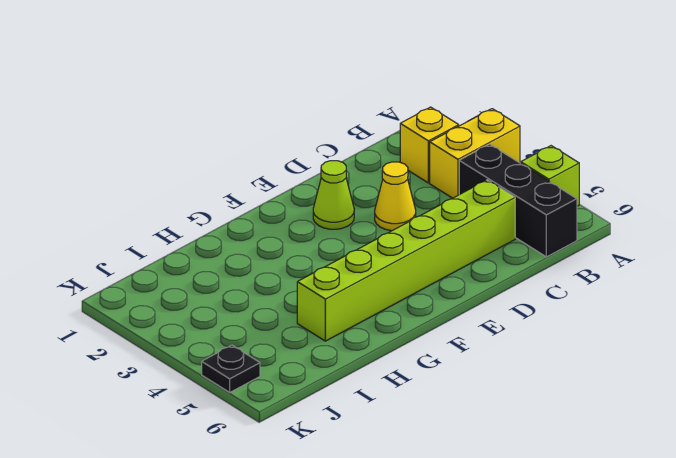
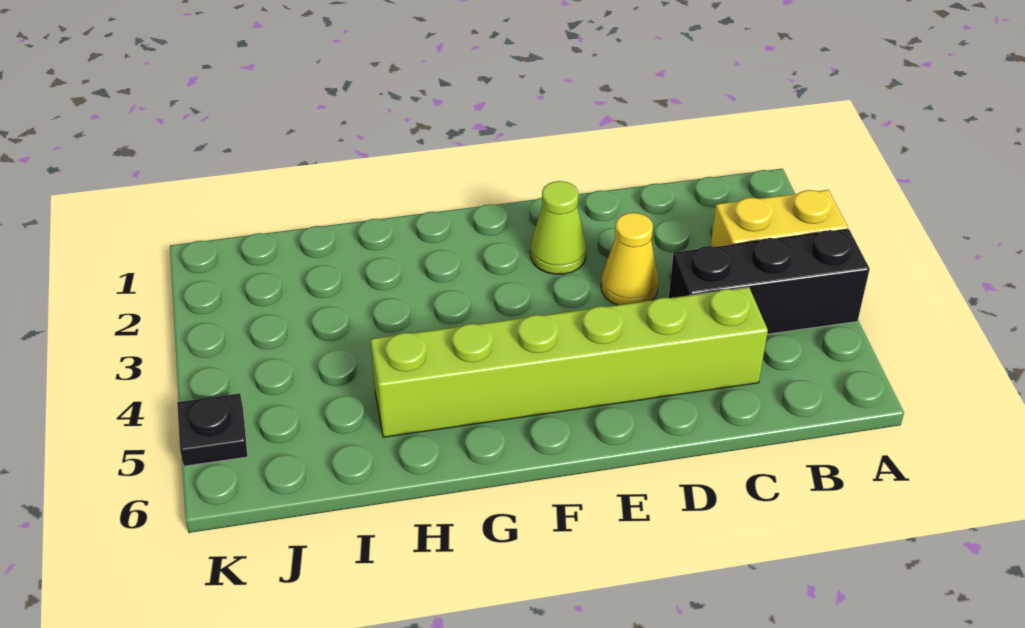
lime brick A5 level 1 -> none
yellow brick B2 level 1 -> none
black brick B4:B6 level 1 -> black brick A4:C4 level 1

